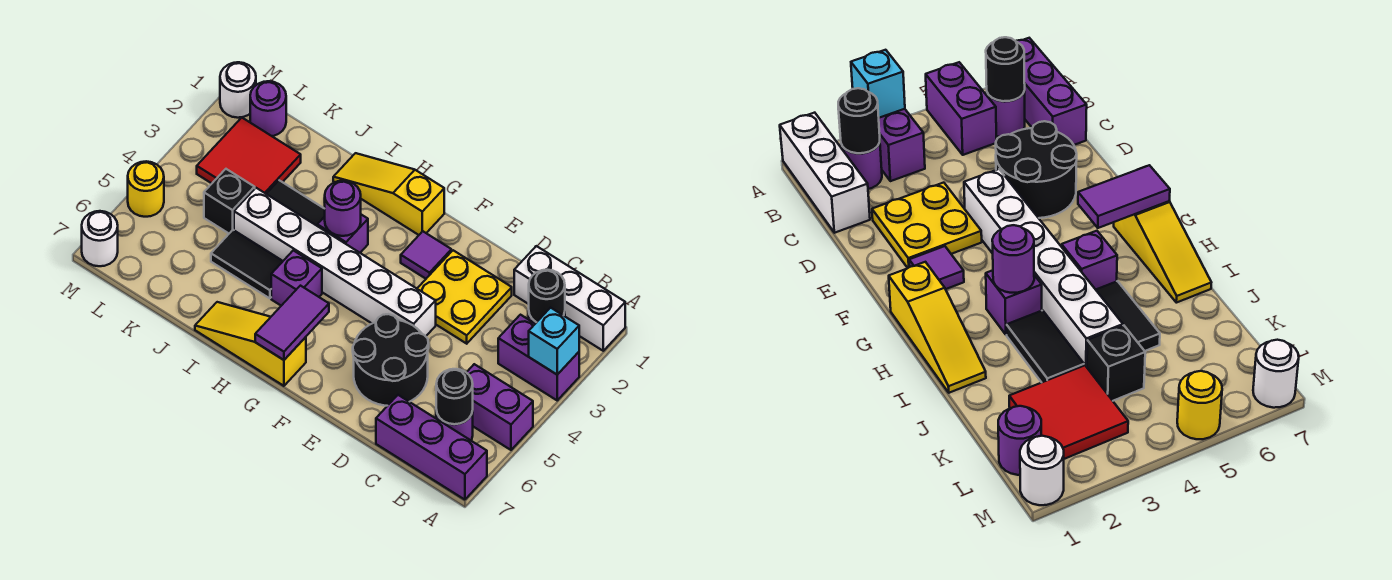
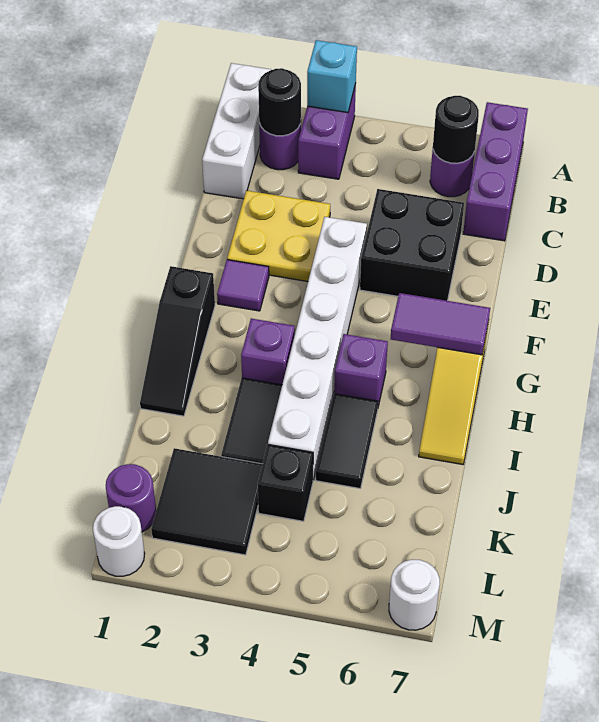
purple brick A5:B5 level 1 -> none
black round brick D5:E6 level 1 -> black brick D5:E6 level 1
yellow slope G1:I1 level 1 top G -> black slope G1:I1 level 1 top G
purple round brick H3 level 2 -> none
red tile K2:L3 level 1 -> black tile K2:L3 level 1
yellow round brick M5 level 1 -> none

